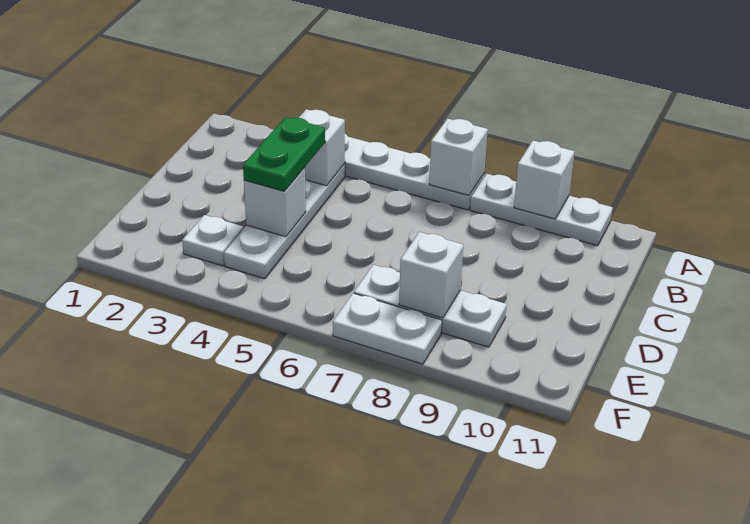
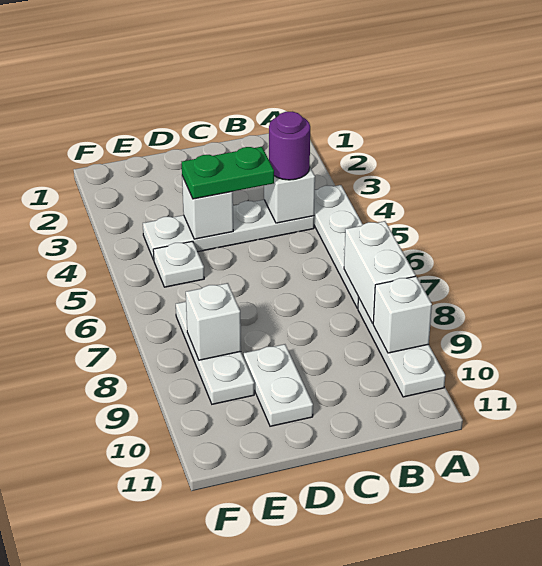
white brick A7 level 2 -> white brick A7:A8 level 2
none -> purple round brick B4 level 3
white plate E3 level 1 -> white plate E5 level 1
white plate F7:F8 level 1 -> white plate D9:D10 level 1

